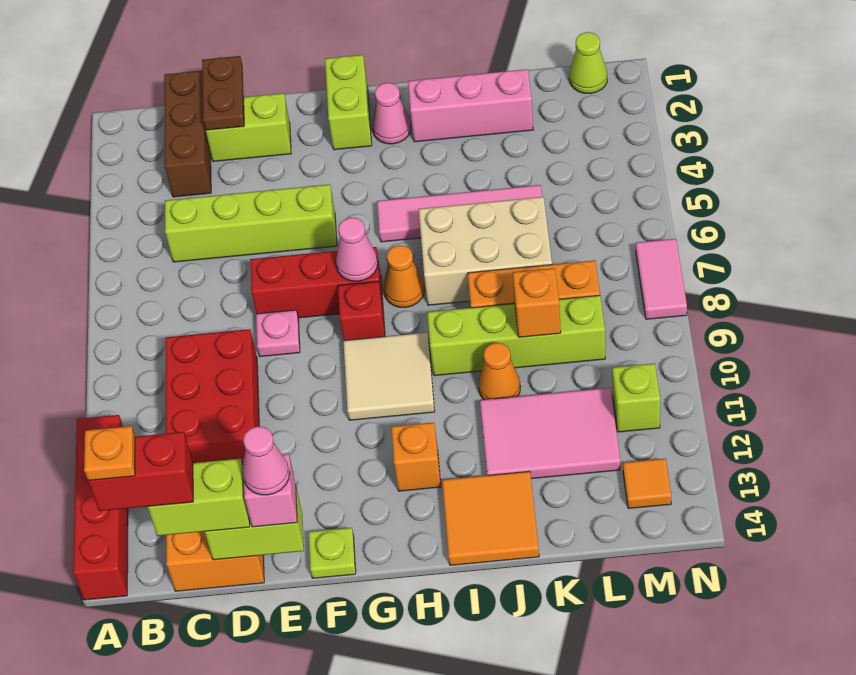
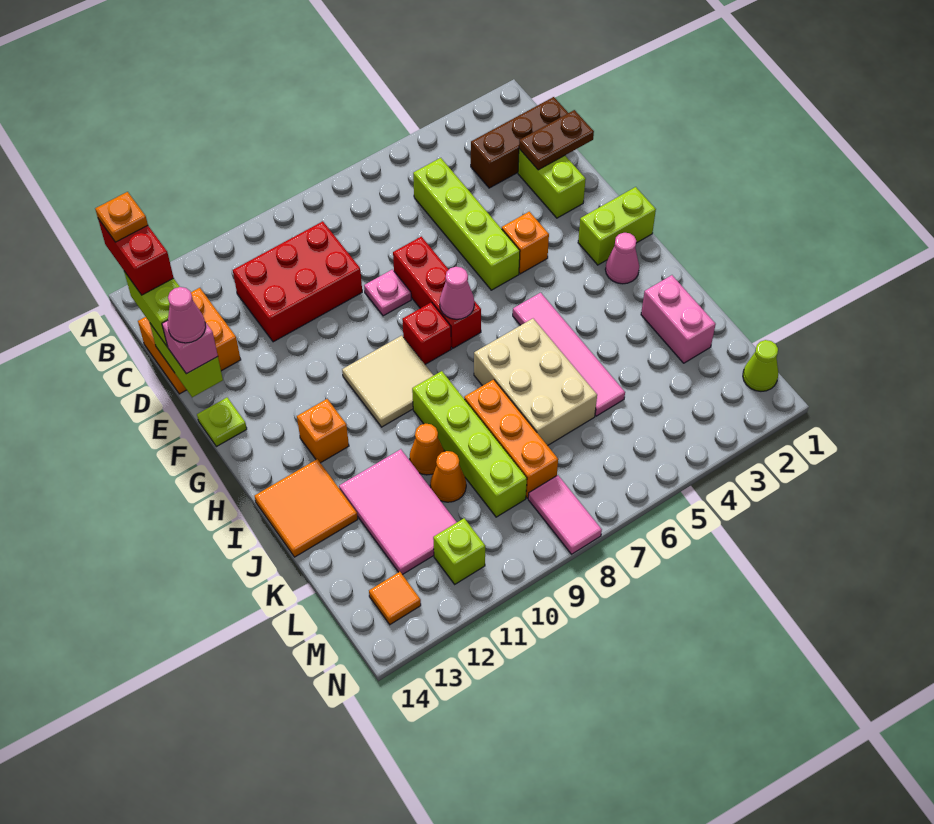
red brick A11:A14 level 1 -> none
orange cone H7 level 1 -> orange cone K10 level 1
pink brick I2:K2 level 1 -> pink brick J2:K2 level 1
orange brick K9 level 2 -> orange brick F4 level 1
pink tile N7:N8 level 1 -> pink tile M8:N8 level 1

